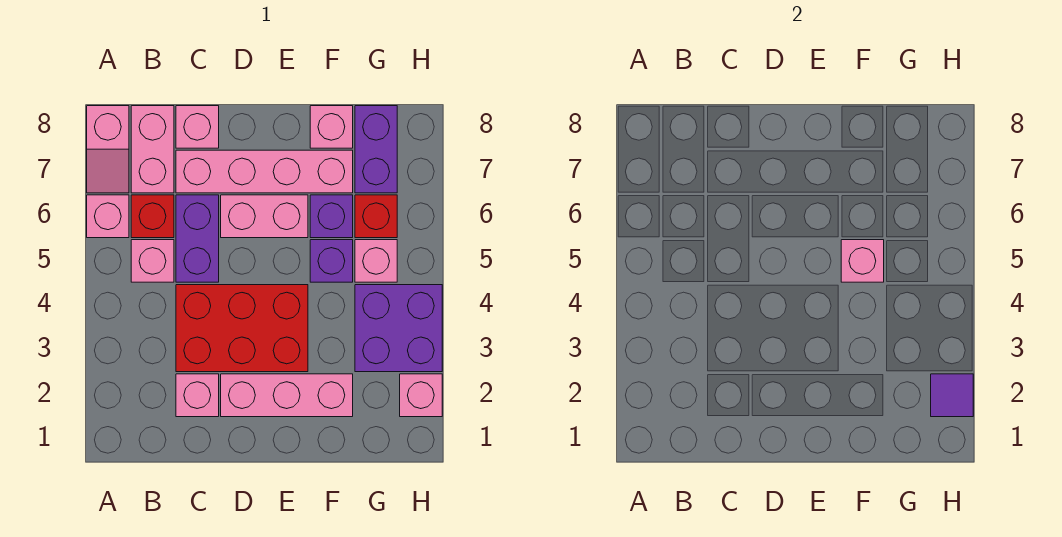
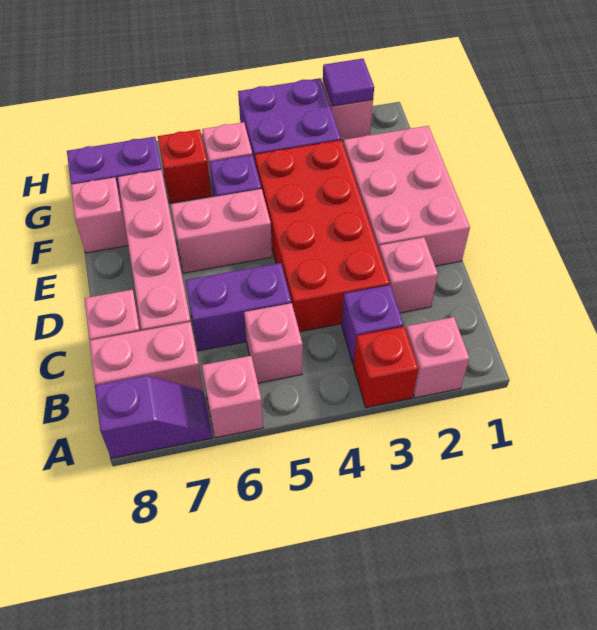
pink slope A7:A8 level 1 top 8 -> purple slope A7:A8 level 1 top 8
red brick B6 level 1 -> red brick A3 level 1
red brick C3:E4 level 1 -> red brick C3:F4 level 1
pink brick D2:F2 level 1 -> pink brick D1:F2 level 1
pink brick D6:E6 level 1 -> pink brick E5:E6 level 1
pink brick F5 level 2 -> pink brick A2 level 1
purple brick F6 level 1 -> purple brick B3 level 1

